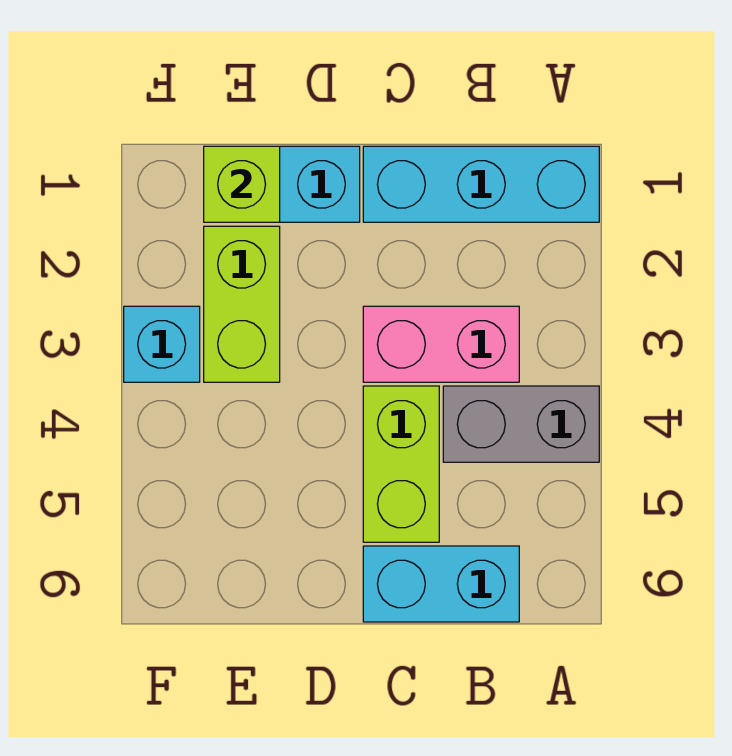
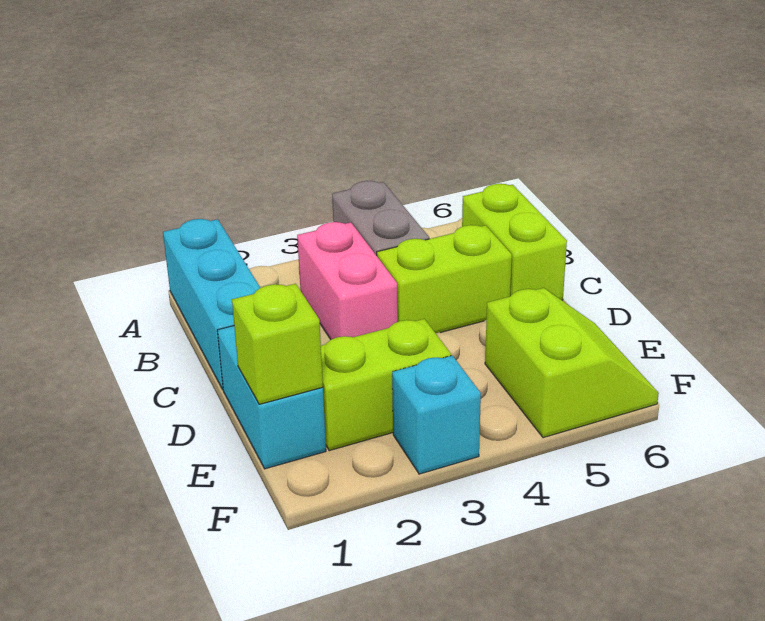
cyan brick B6:C6 level 1 -> lime brick B6:C6 level 1
none -> lime slope E5:F6 level 1 top 5

